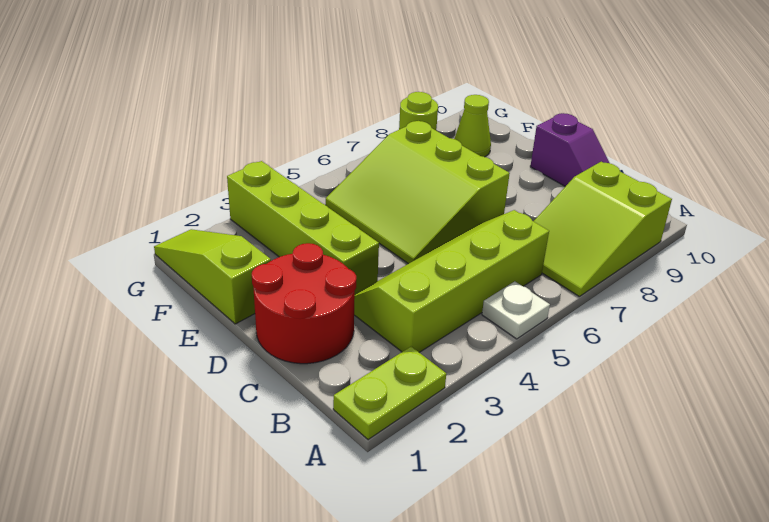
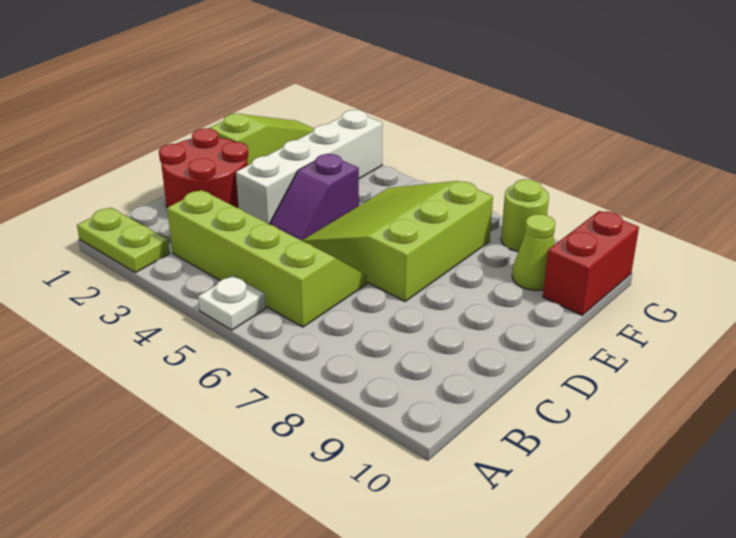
lime slope A7:B9 level 1 top 9 -> none
purple slope C10:D10 level 1 top D -> purple slope D4:E4 level 1 top E
lime brick D3:G3 level 1 -> white brick D3:G3 level 1
none -> red brick F10:G10 level 1

